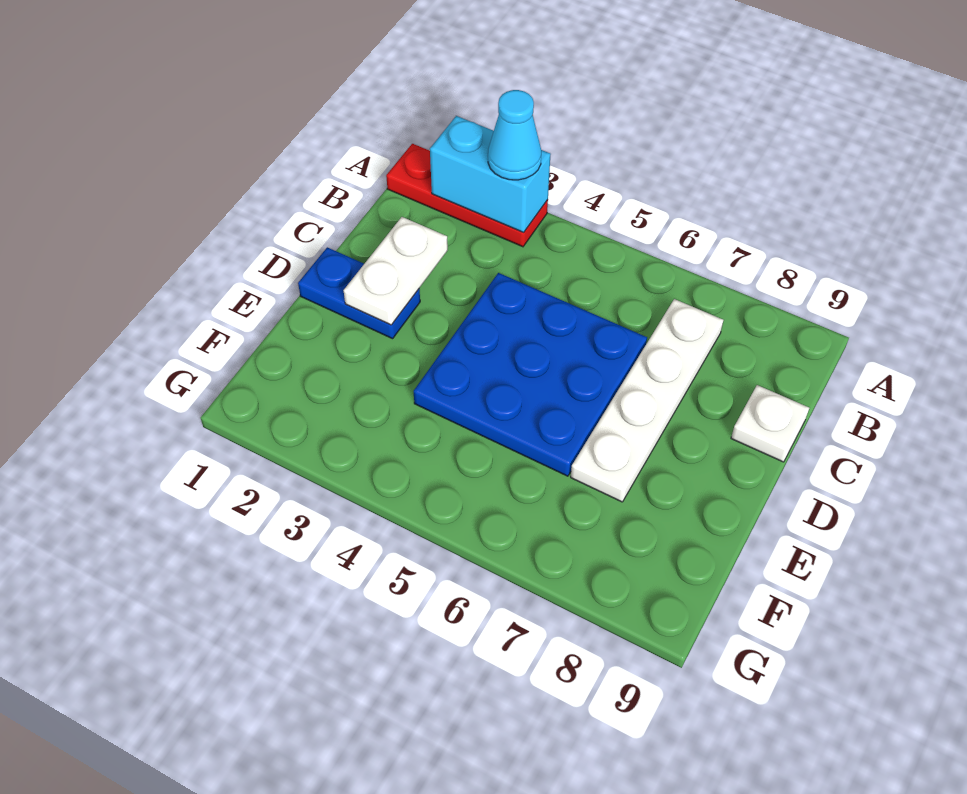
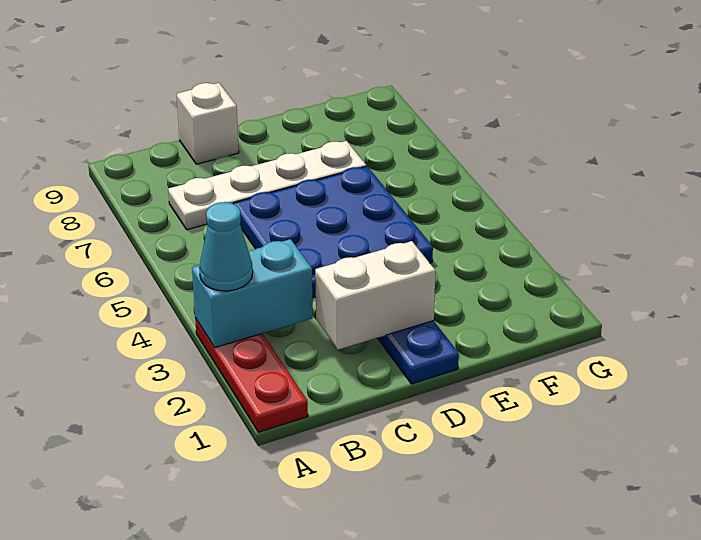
cyan brick A2:A3 level 2 -> cyan brick A3:B3 level 2
white plate C2:D2 level 2 -> white brick C2:D2 level 2
white plate C9 level 1 -> white brick C9 level 1

